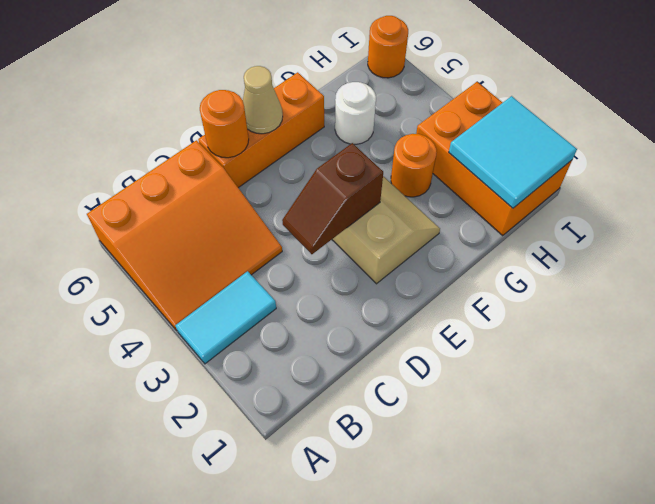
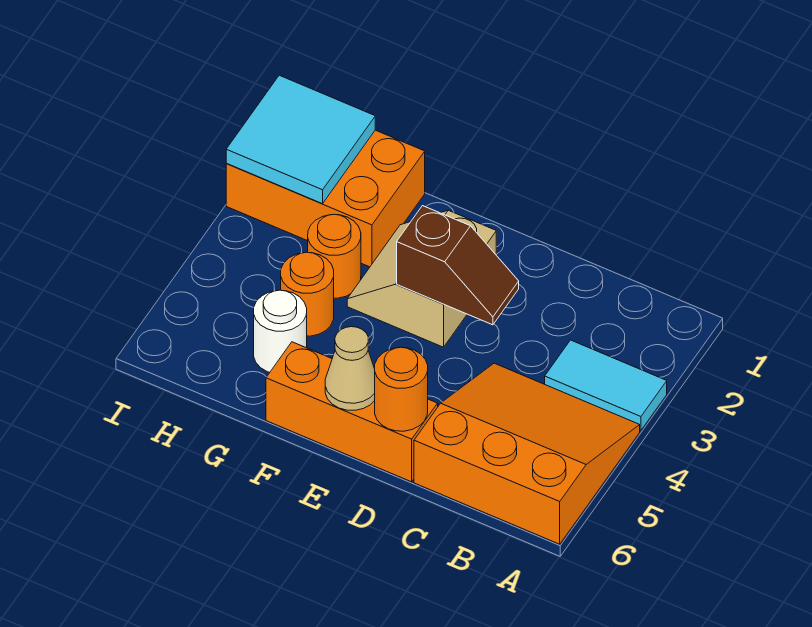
orange brick H1:I3 level 1 -> orange brick G1:I2 level 1
orange round brick I6 level 1 -> orange round brick G4 level 1

